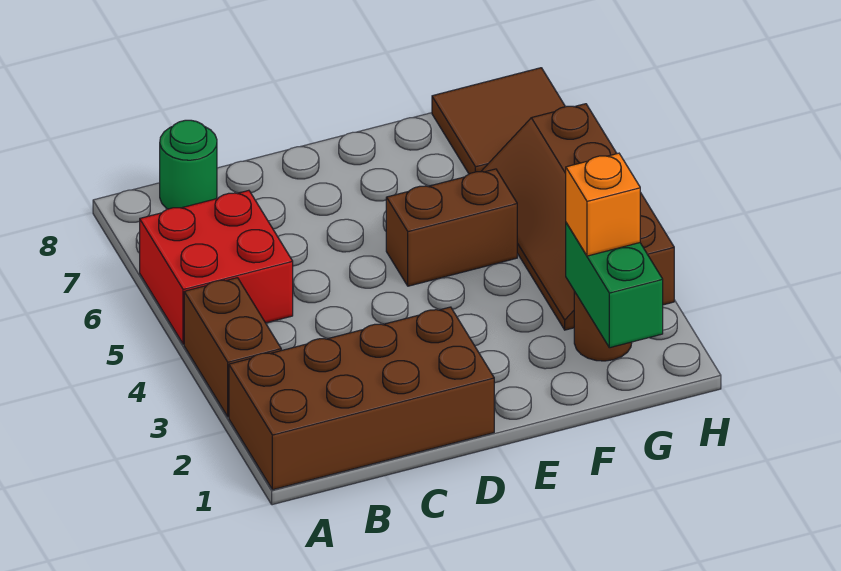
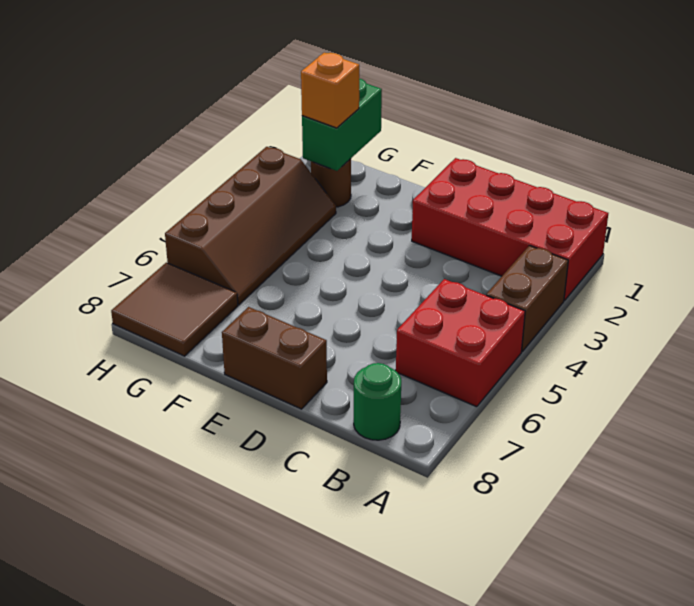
brown brick A1:D2 level 1 -> red brick A1:D2 level 1
brown brick E5:F5 level 1 -> brown brick D8:E8 level 1

